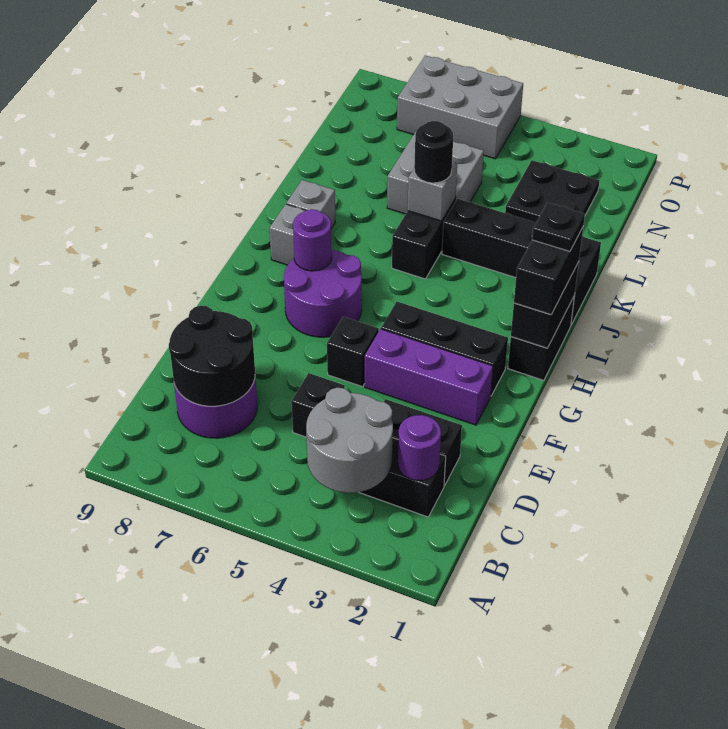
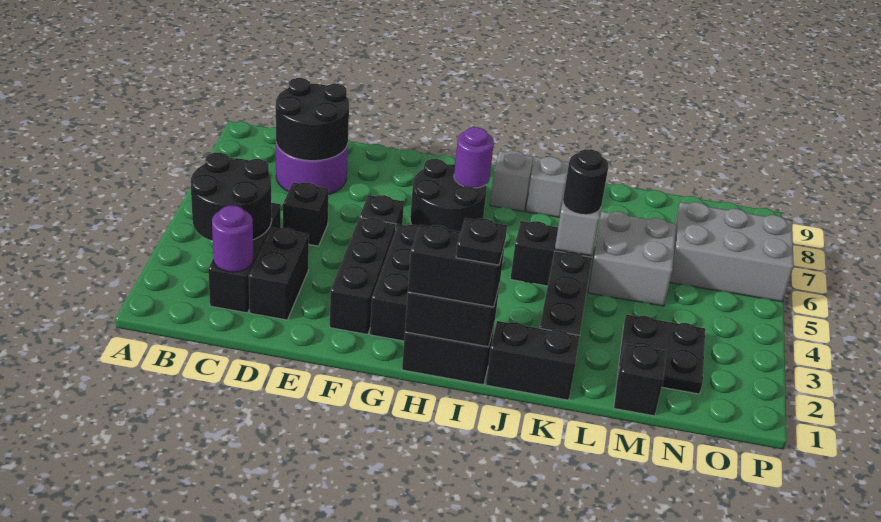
grey round brick B3:C4 level 2 -> black round brick B3:C4 level 2
purple brick F2:F4 level 1 -> black brick F2:F4 level 1
purple round brick G6:H7 level 1 -> black round brick G6:H7 level 1
none -> black brick M1 level 1
grey brick O5:P7 level 1 -> grey brick N6:P7 level 1

